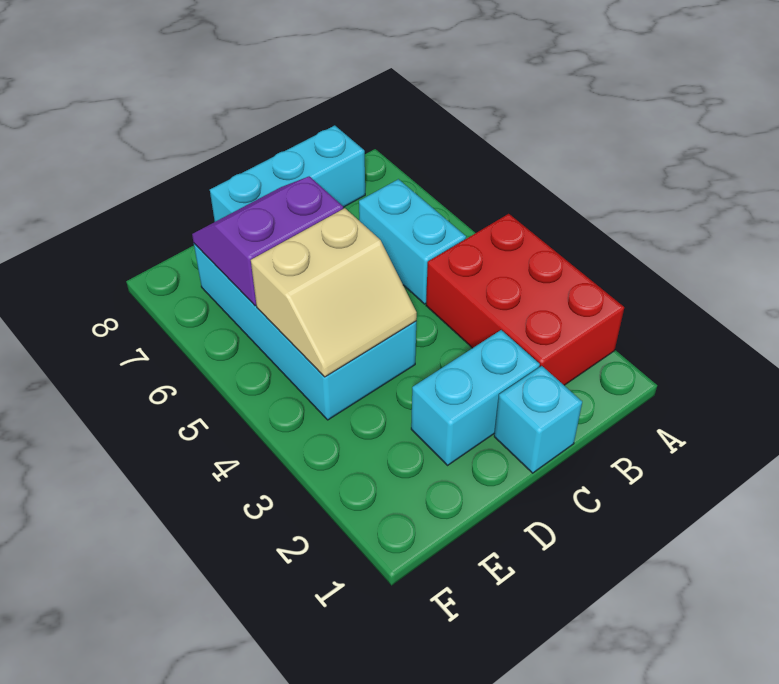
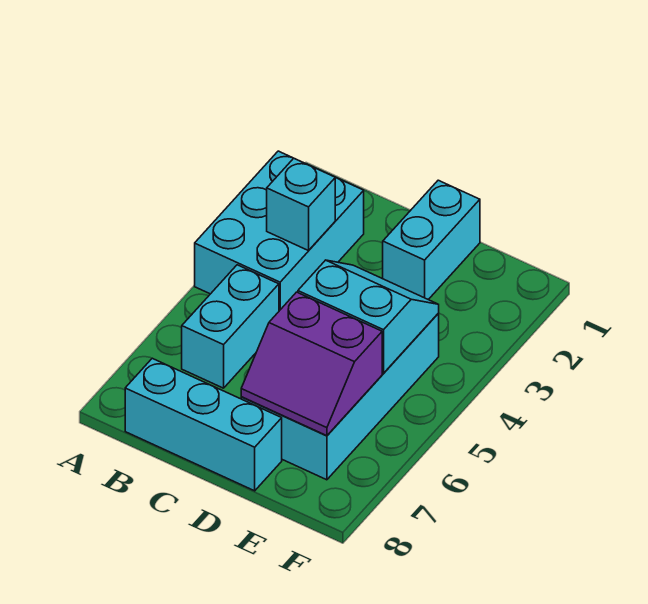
red brick A2:B4 level 1 -> cyan brick A2:B4 level 1
cyan brick C1 level 1 -> cyan brick B3 level 2
cyan brick C2:D2 level 1 -> cyan brick D1:D2 level 1
tan slope D4:E5 level 2 top 5 -> cyan slope D4:E5 level 2 top 5

